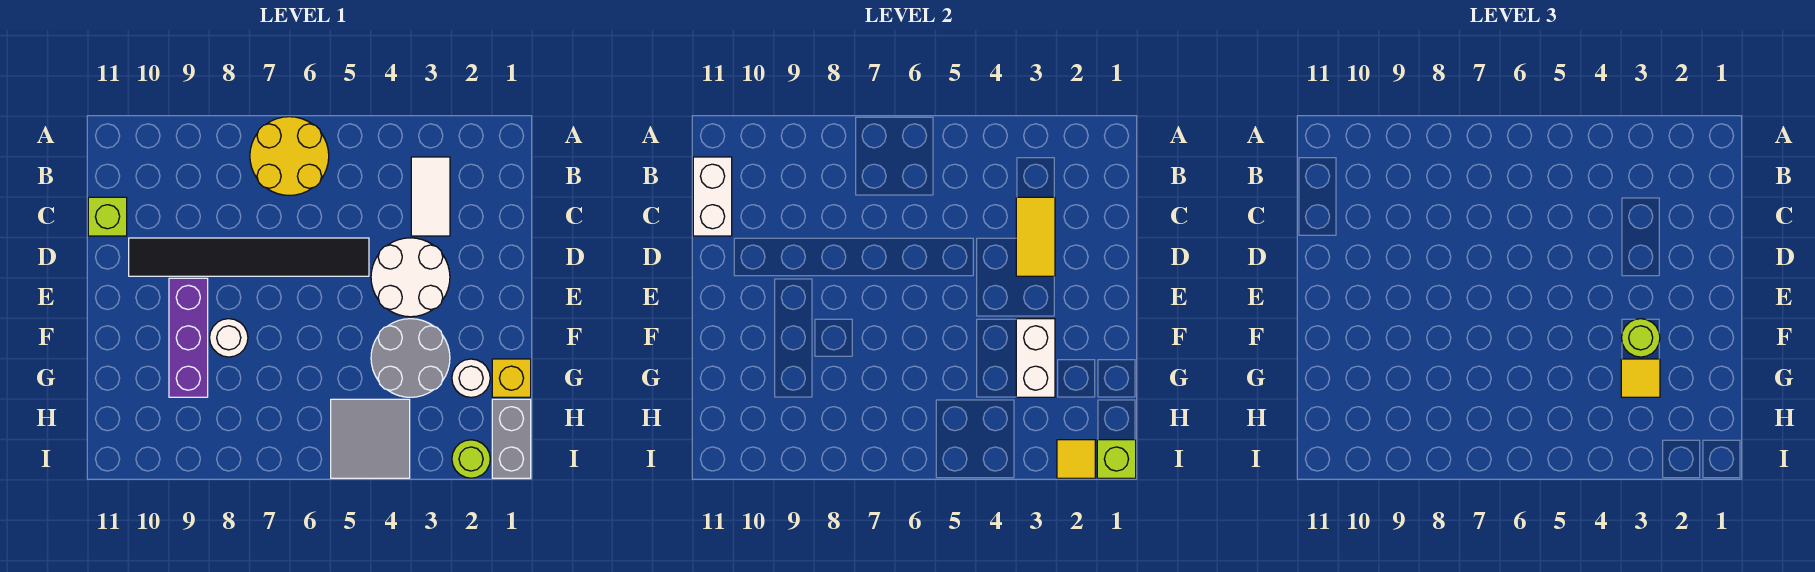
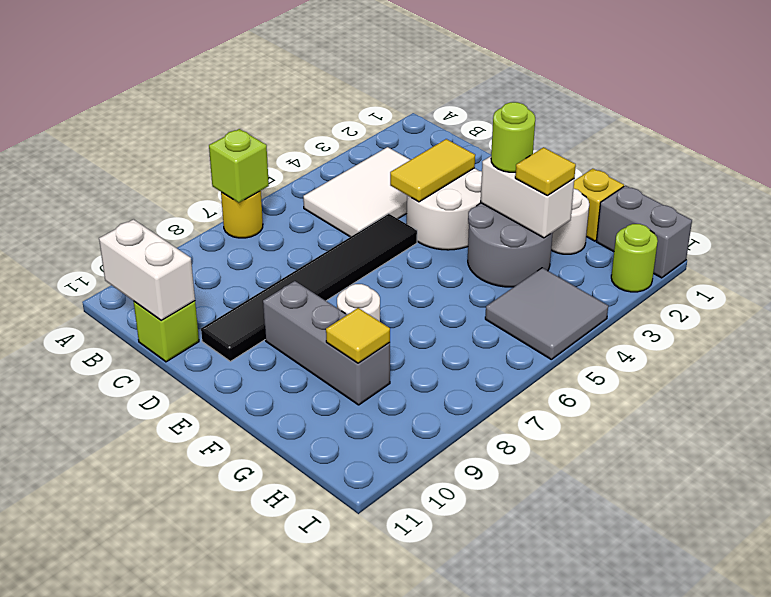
yellow round brick A6:B7 level 1 -> yellow round brick A7 level 1
white tile B3:C3 level 1 -> white tile B3:C5 level 1
yellow tile C3:D3 level 2 -> yellow tile D3:D4 level 2
purple brick E9:G9 level 1 -> grey brick E9:G9 level 1
lime brick I1 level 2 -> lime brick A7 level 2
yellow tile I2 level 2 -> yellow tile G9 level 2

